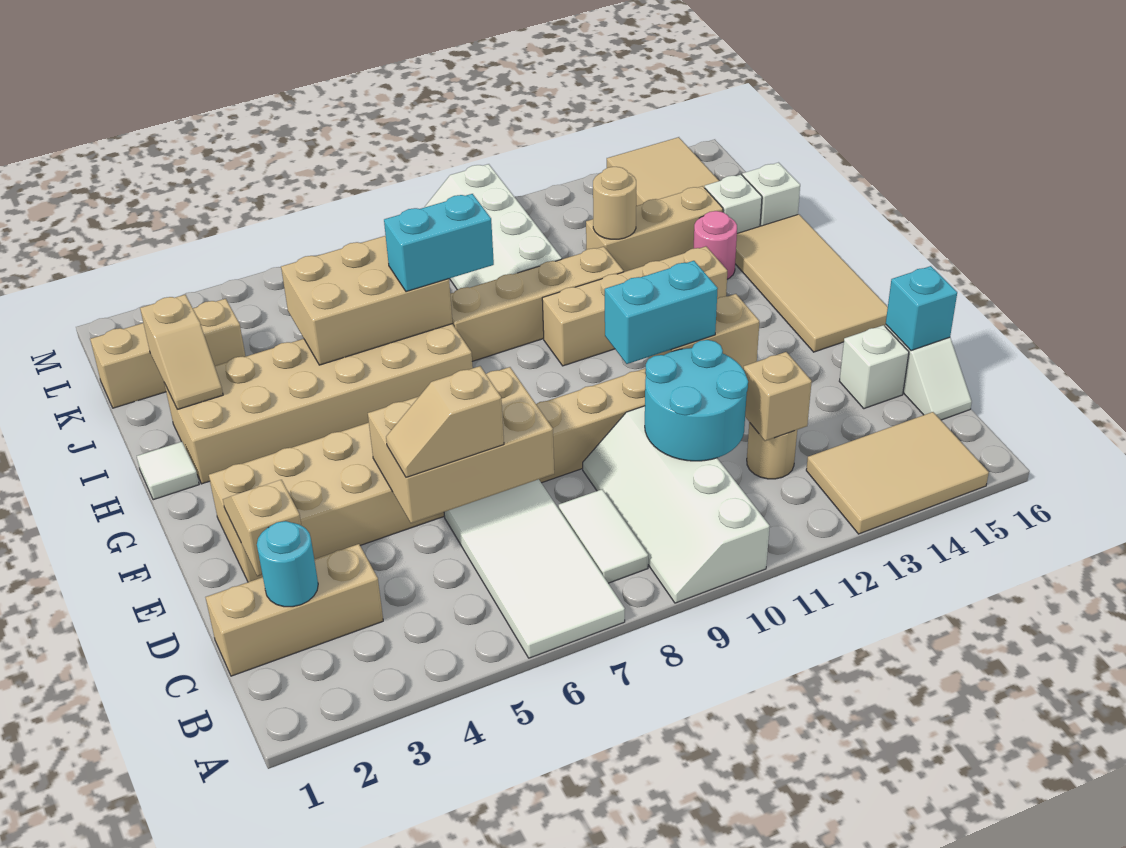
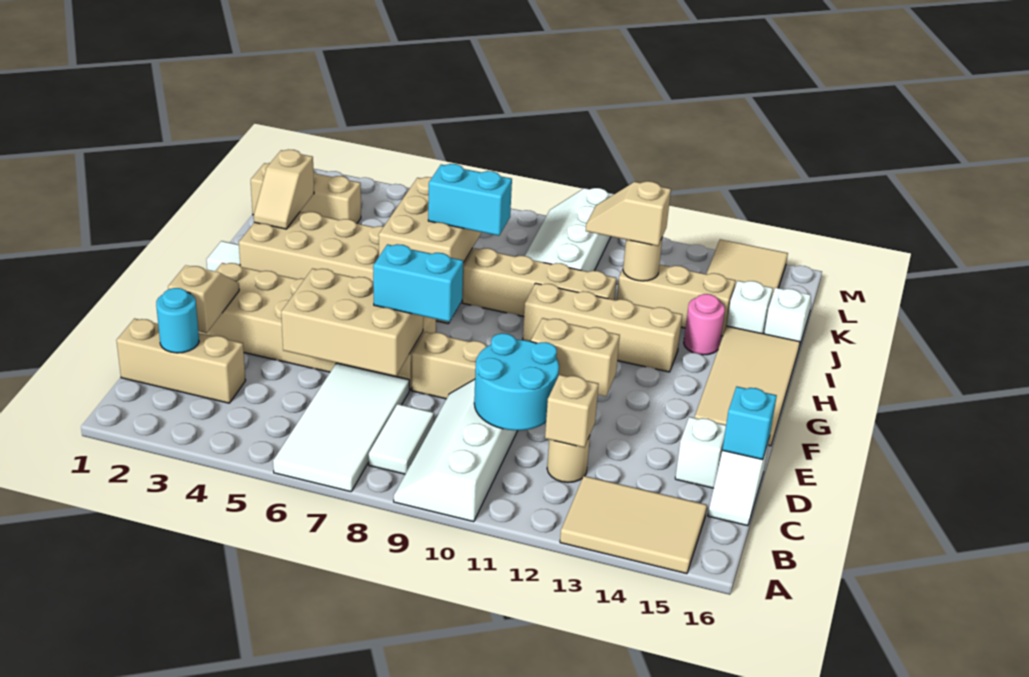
tan slope D5:D6 level 3 top 6 -> tan slope J11:J12 level 3 top 12
cyan brick E10:E11 level 3 -> cyan brick E7:E8 level 3
tan brick I5:J7 level 2 -> tan brick H6:J7 level 2

